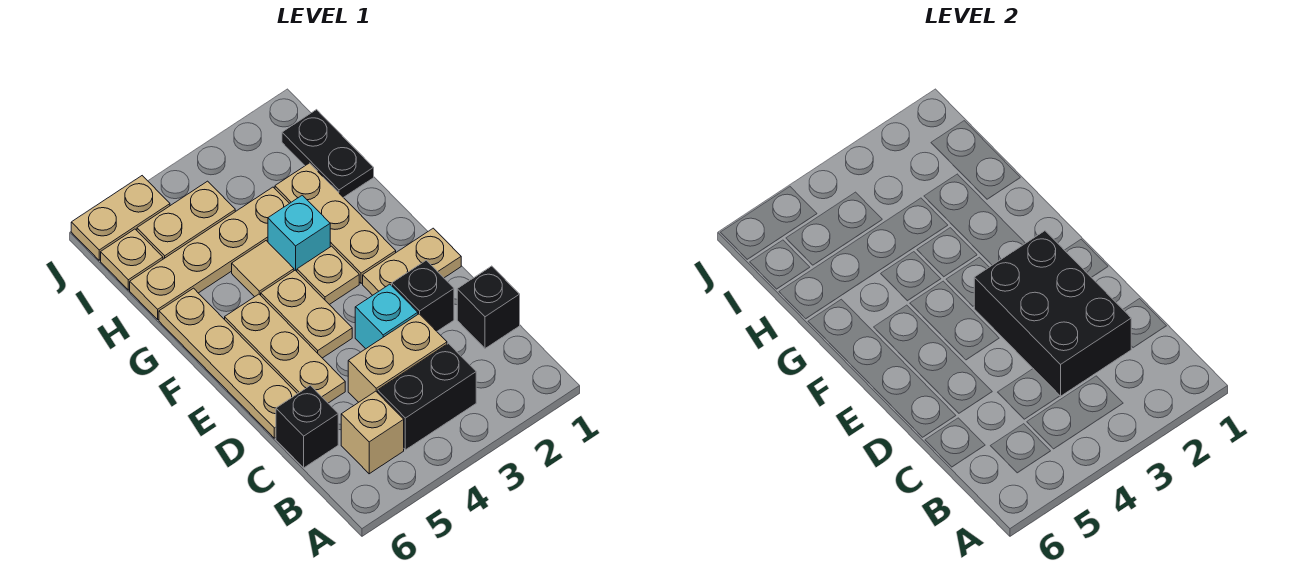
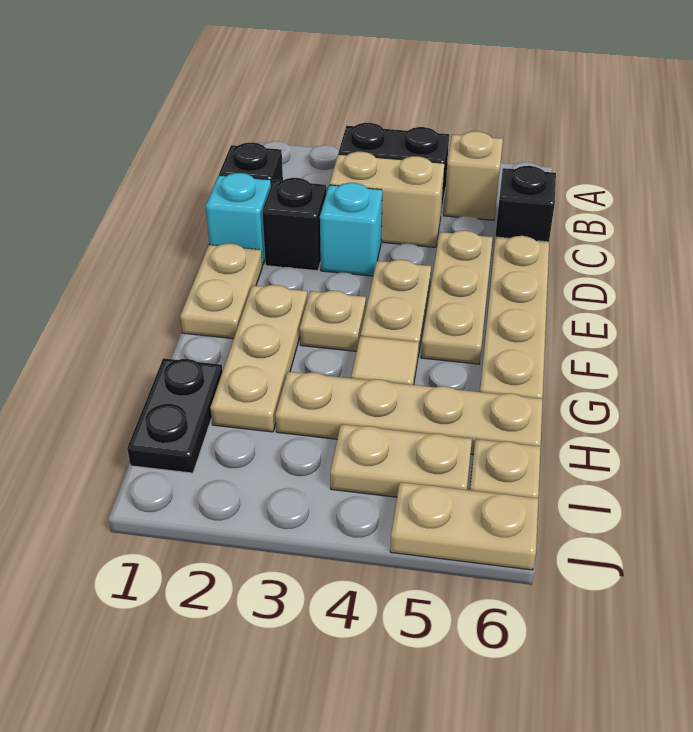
black brick C2:E3 level 2 -> none
tan plate E1:E2 level 1 -> tan plate E1:F1 level 1
cyan brick G3 level 1 -> cyan brick D1 level 1

